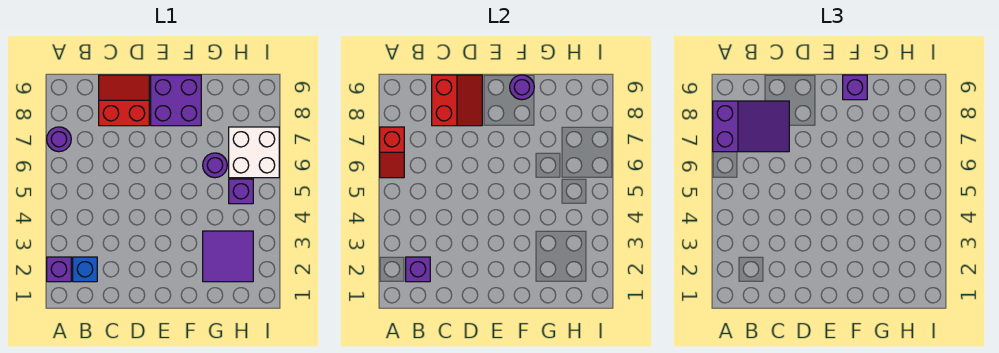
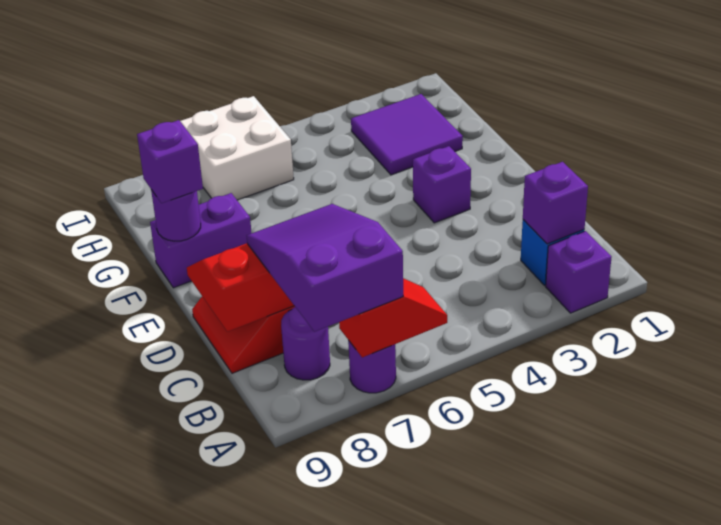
purple brick E8:F9 level 1 -> purple brick F8:F9 level 1
purple round brick G6 level 1 -> purple round brick B8 level 1
purple brick H5 level 1 -> purple brick E3 level 1

